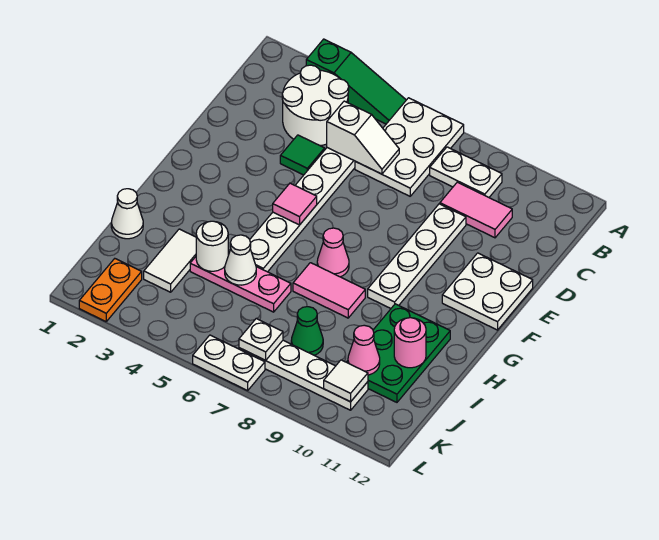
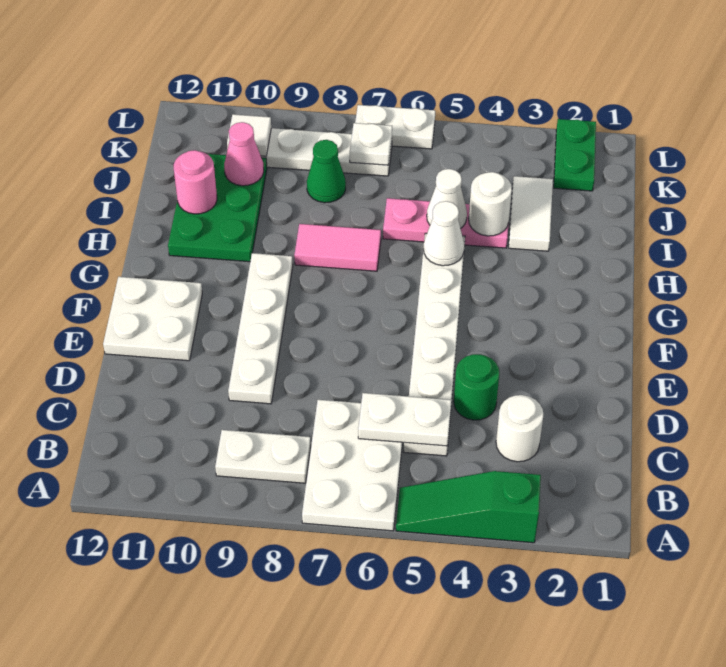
white round brick B3:C4 level 1 -> white round brick C3 level 1
white slope C5:C6 level 2 top 5 -> white plate C5:C6 level 2
pink tile C9:C10 level 1 -> none
green tile D4 level 1 -> green round brick D4 level 1
pink tile F5 level 2 -> none
pink cone G7 level 1 -> none
white cone I1 level 1 -> white cone H5 level 2
orange plate K2:L2 level 1 -> green plate K2:L2 level 1

